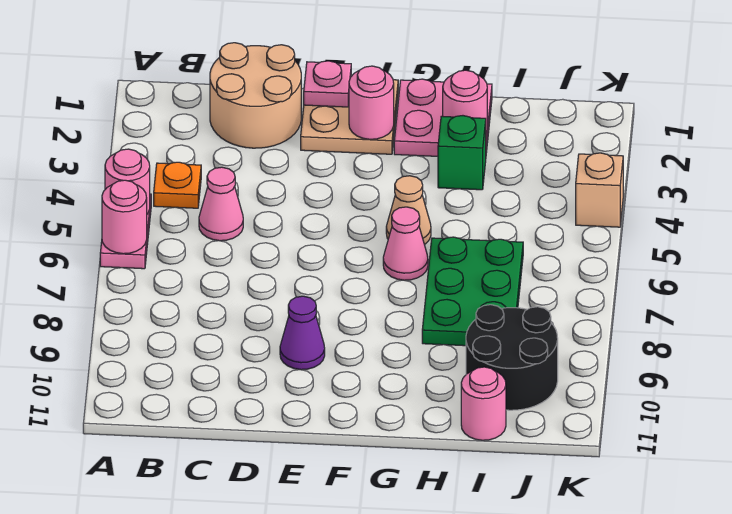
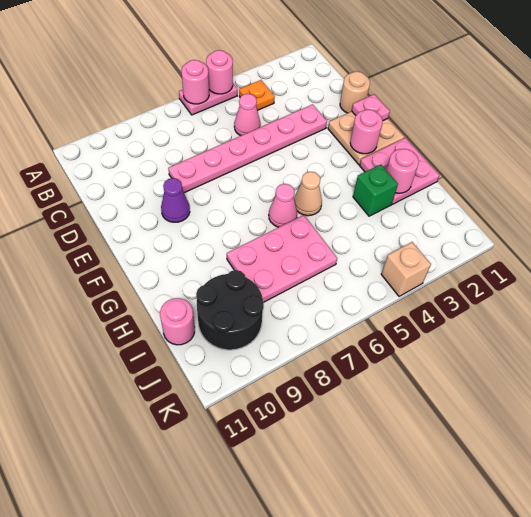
tan round brick C1:D2 level 1 -> tan round brick D1 level 1
none -> pink plate D3:D8 level 1
green plate H6:I8 level 1 -> pink plate H6:I8 level 1

